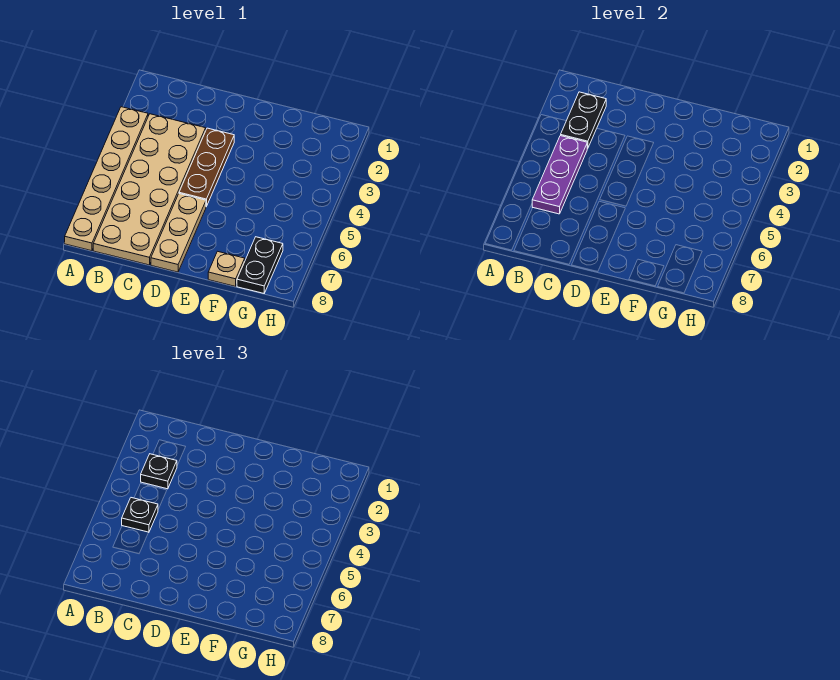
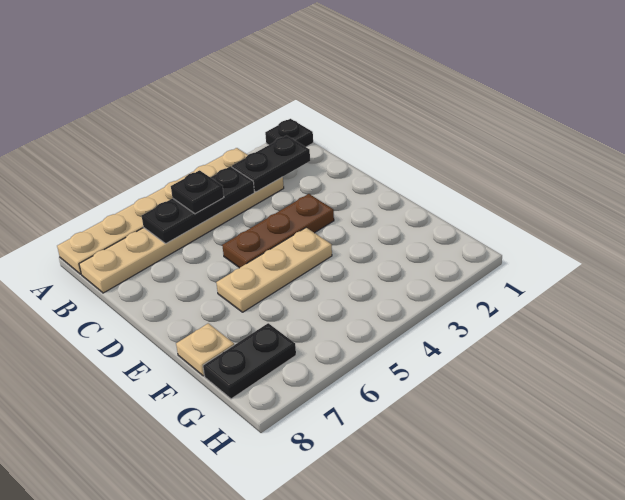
tan plate B3:C8 level 1 -> tan plate B3:B8 level 1
black plate B3 level 3 -> black plate A1 level 1
purple plate B4:B6 level 2 -> black plate B4:B6 level 2
tan plate D6:D8 level 1 -> tan plate E4:E6 level 1

